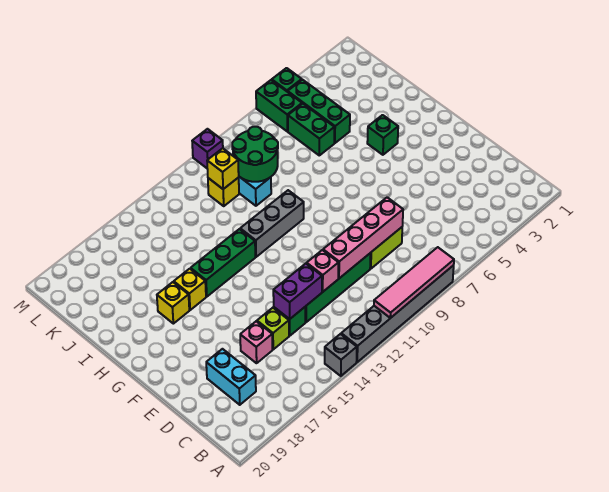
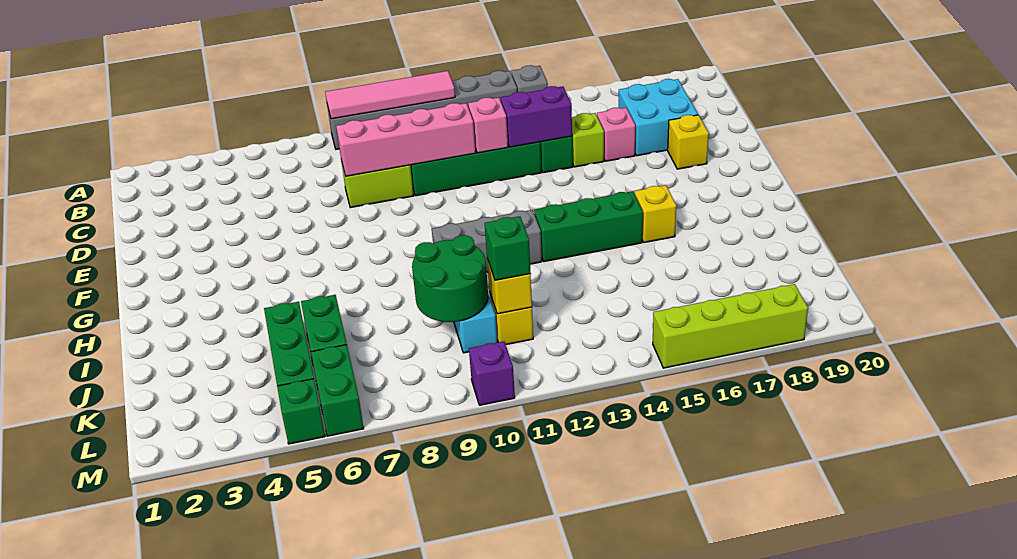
cyan brick C18:D18 level 1 -> cyan brick C17:D18 level 1
green brick H4 level 1 -> green brick K11 level 3
yellow brick H17 level 1 -> yellow brick E18 level 1
none -> lime brick M15:M18 level 1

